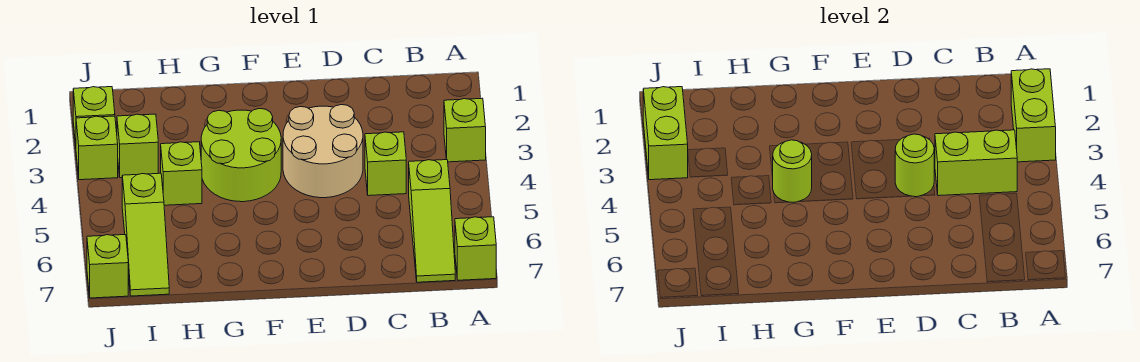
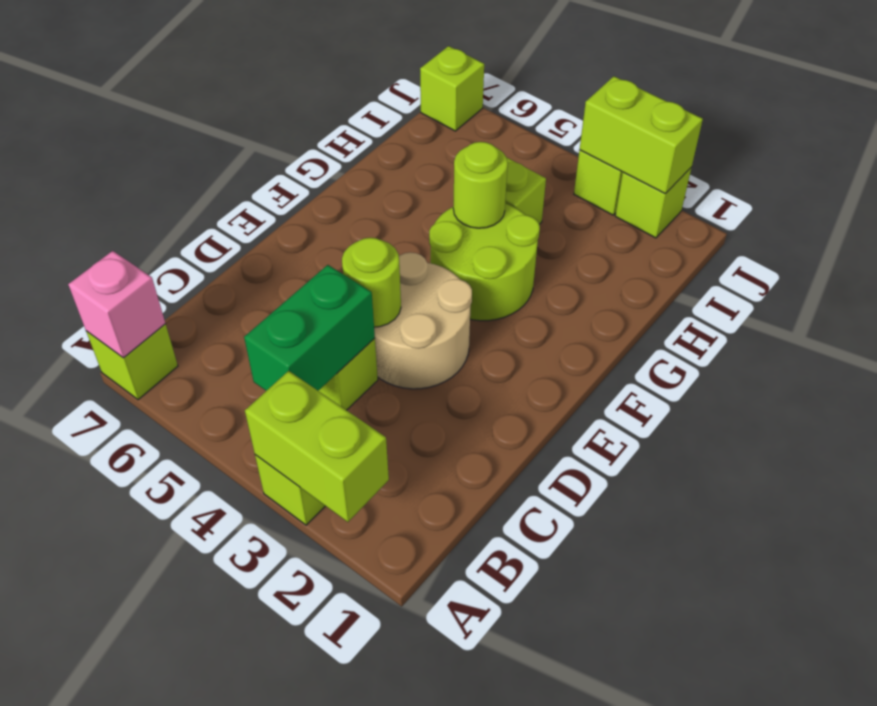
none -> pink brick A7 level 2
lime brick B4:C4 level 2 -> green brick B4:C4 level 2
lime slope B5:B7 level 1 top 5 -> none
lime brick I3 level 1 -> none
lime slope I5:I7 level 1 top 5 -> none

